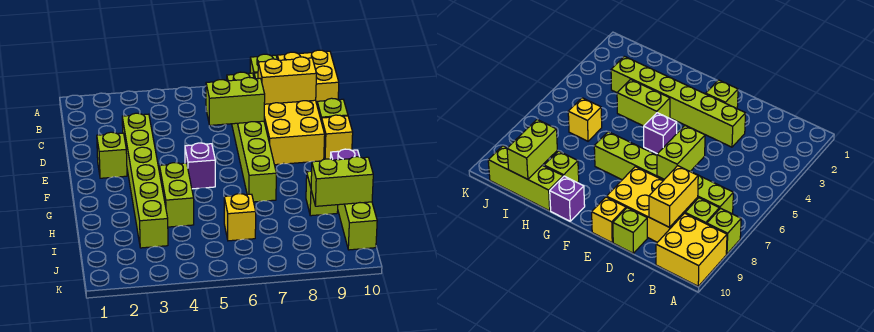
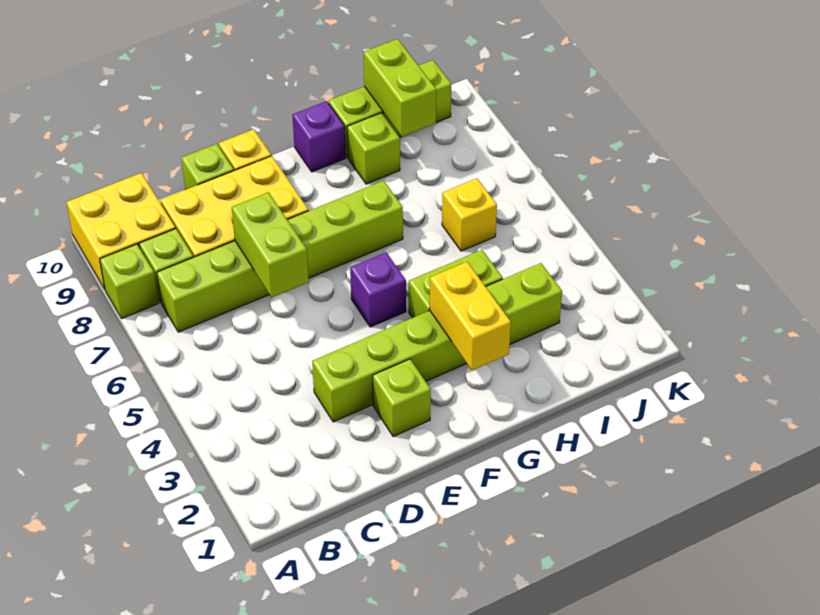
yellow brick C8:C9 level 2 -> yellow brick G2:G3 level 2

